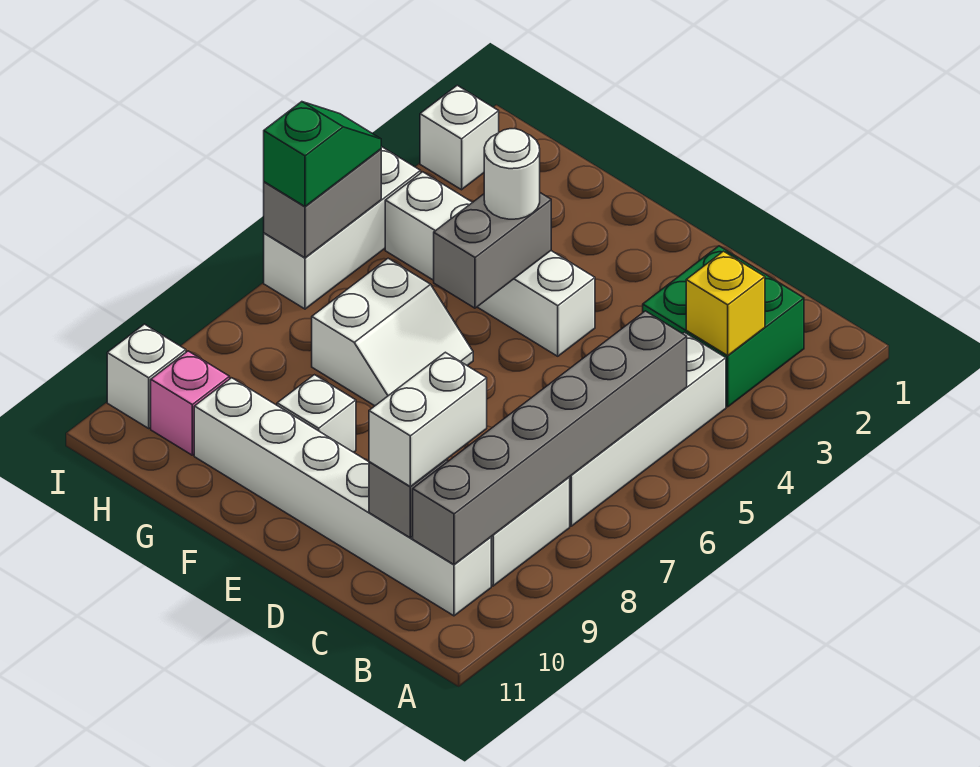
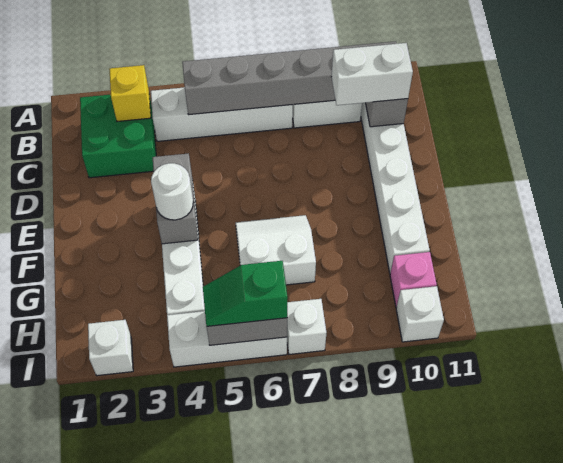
grey brick F4:F5 level 2 -> grey brick E4:F4 level 2
white brick F9 level 1 -> white brick I7 level 1

